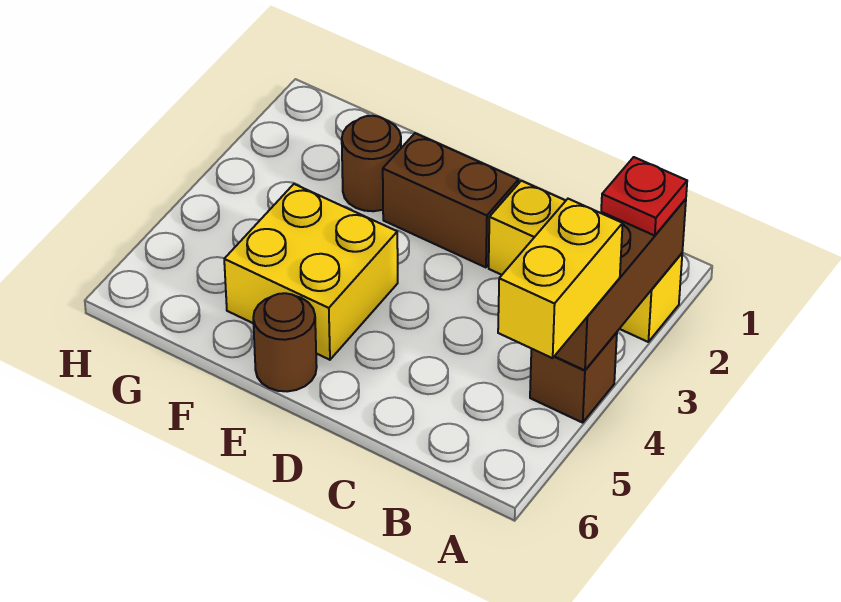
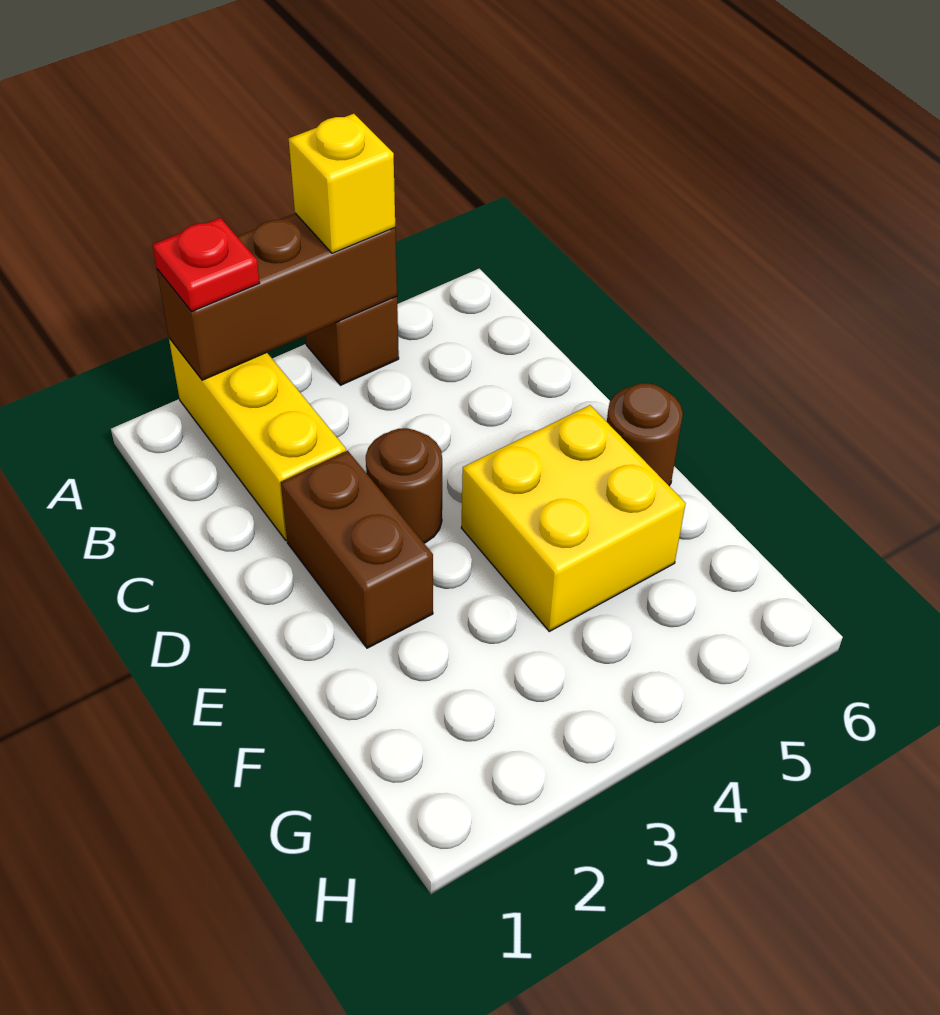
yellow brick A4:A5 level 3 -> yellow brick A4 level 3
brown round brick F2 level 1 -> brown round brick D3 level 1

